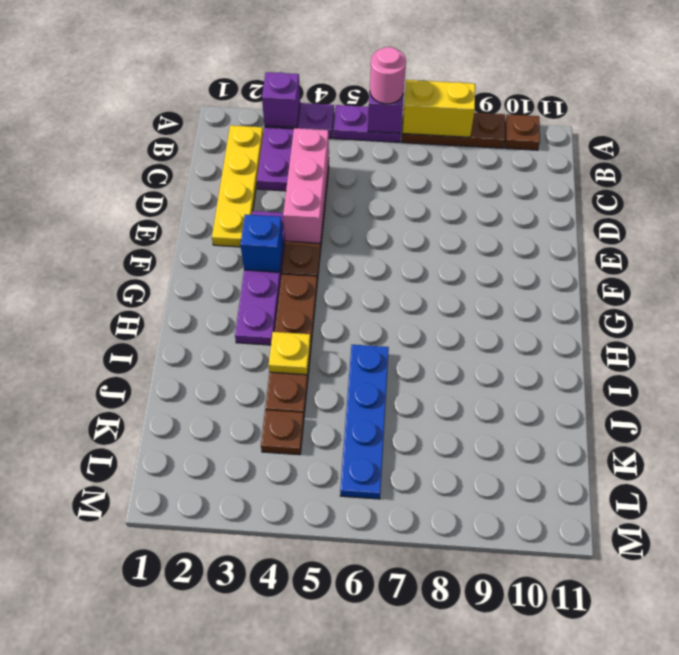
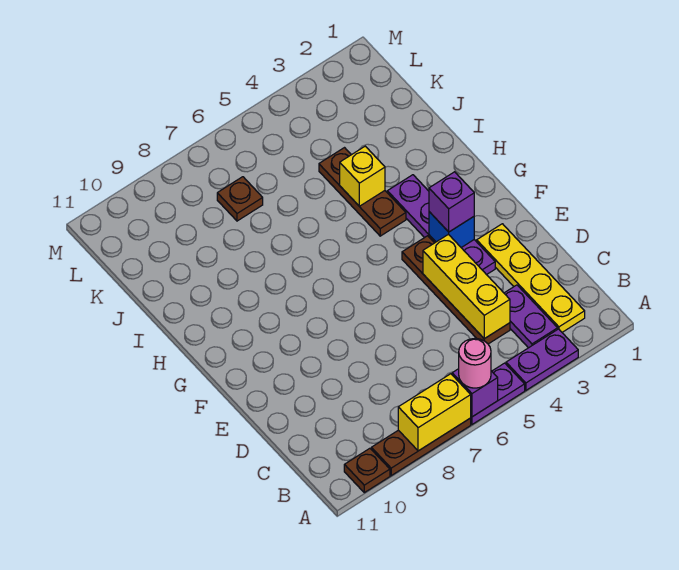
purple brick A3 level 2 -> purple brick F3 level 3
pink brick C4:E4 level 2 -> yellow brick C4:E4 level 2
brown plate G4:J4 level 1 -> brown plate H4:J4 level 1
yellow plate I4 level 2 -> yellow brick I4 level 2
blue plate I6:L6 level 1 -> none
brown plate K4 level 1 -> brown plate K7 level 1

